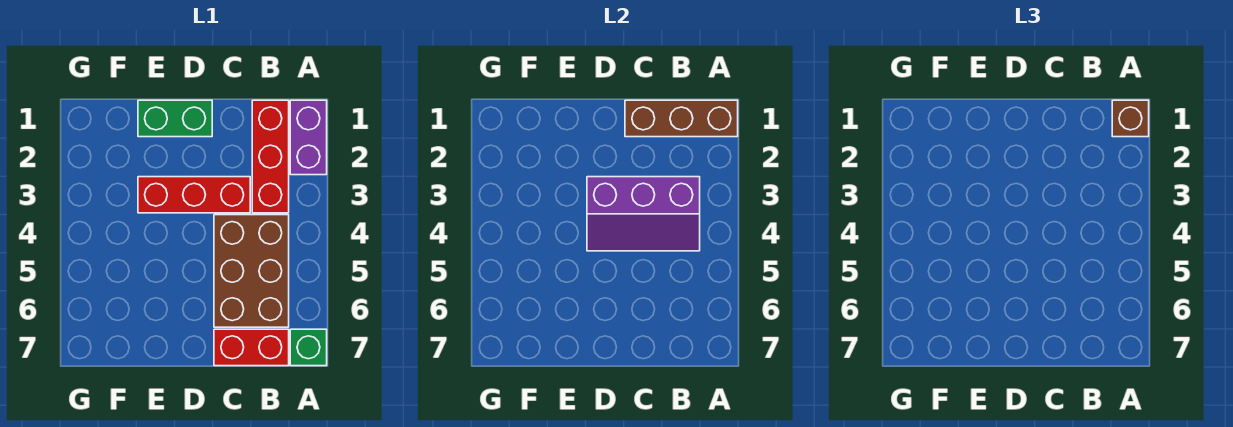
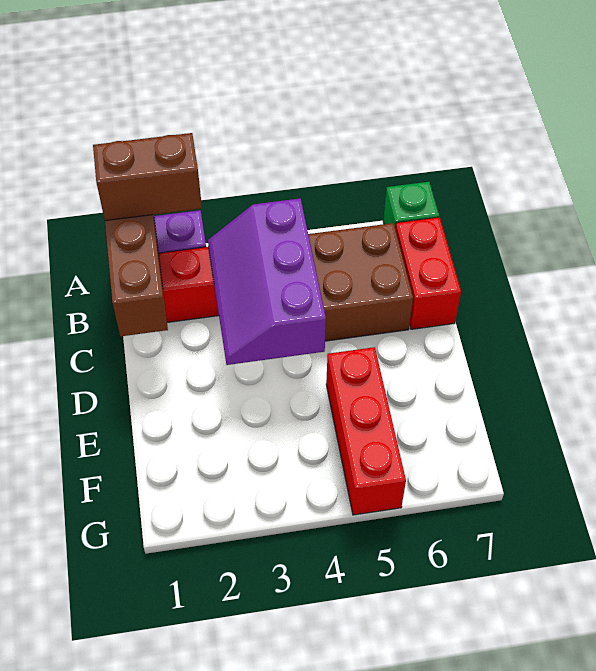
brown brick A1 level 3 -> brown brick A1:A2 level 3
purple slope B3:D4 level 2 top 3 -> purple slope B3:D4 level 2 top 4
red brick C3:E3 level 1 -> red brick E5:G5 level 1
green brick D1:E1 level 1 -> none

